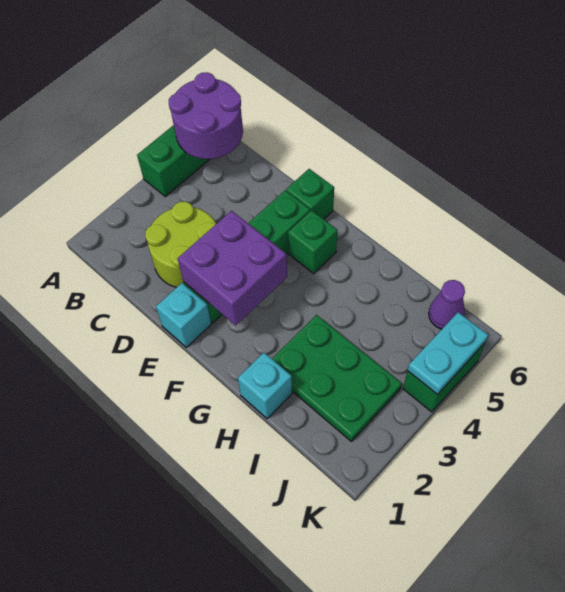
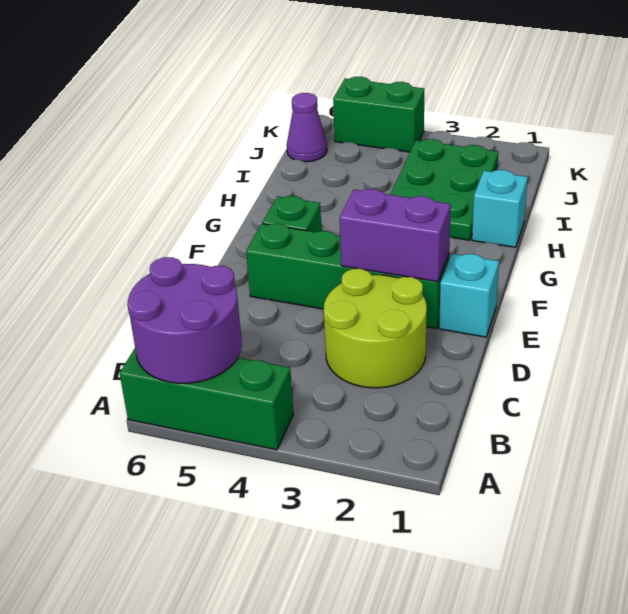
purple brick E2:F3 level 2 -> purple brick E2:E3 level 2
green brick E6 level 1 -> none
cyan plate K4:K5 level 2 -> none

